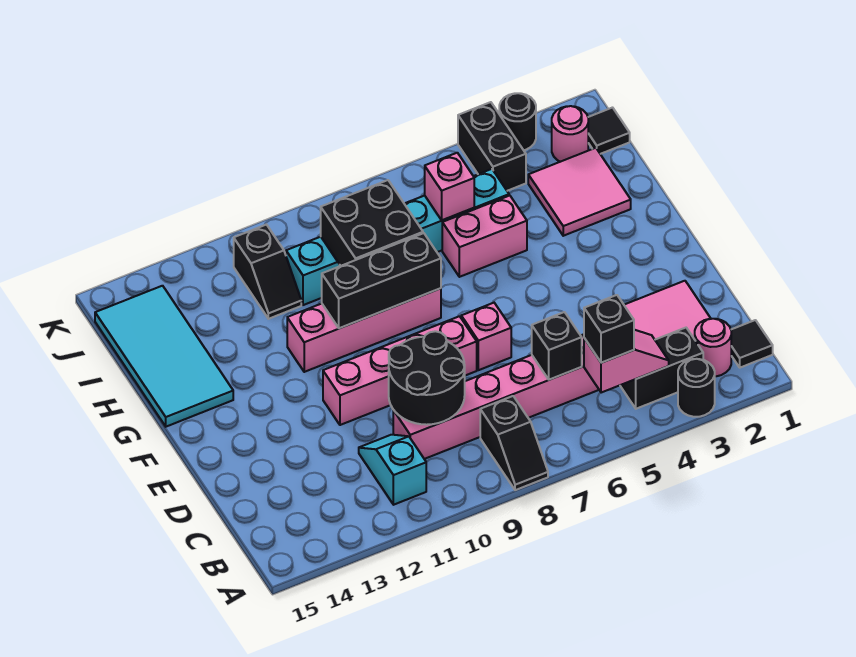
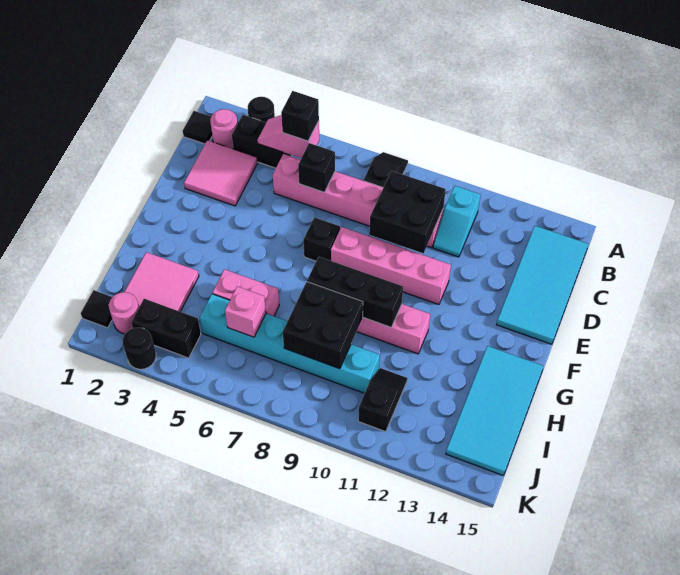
none -> cyan tile B14:E15 level 1
black round brick C9:D10 level 2 -> black brick C9:D10 level 2
pink brick E7 level 1 -> black brick E7 level 1
black brick J4:K4 level 1 -> black brick J3:J4 level 1

